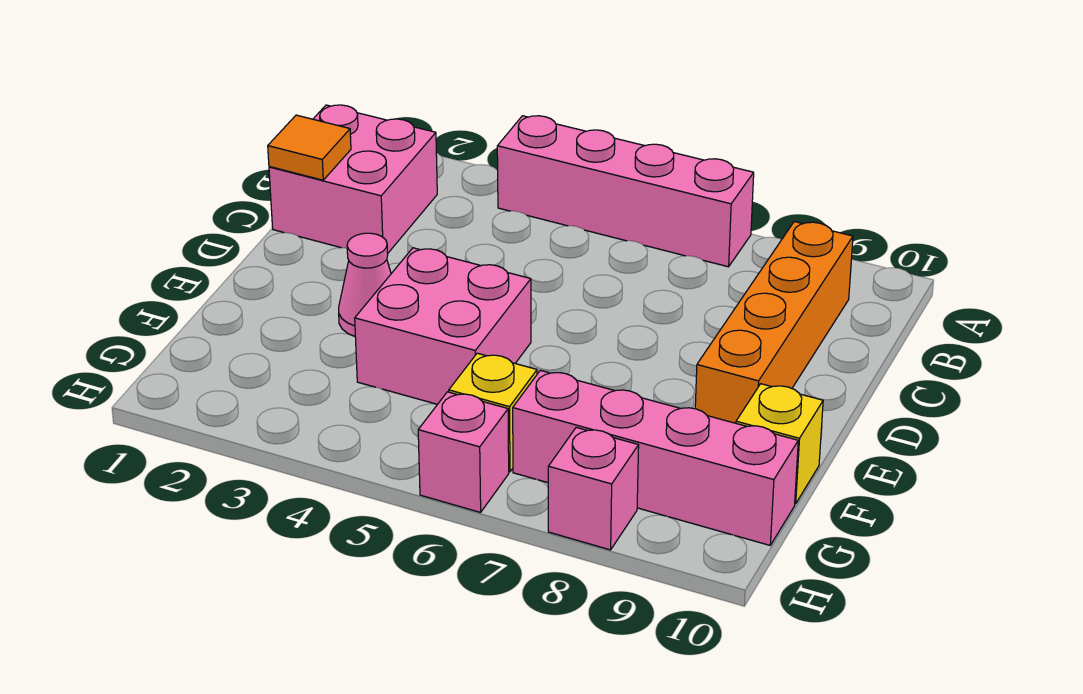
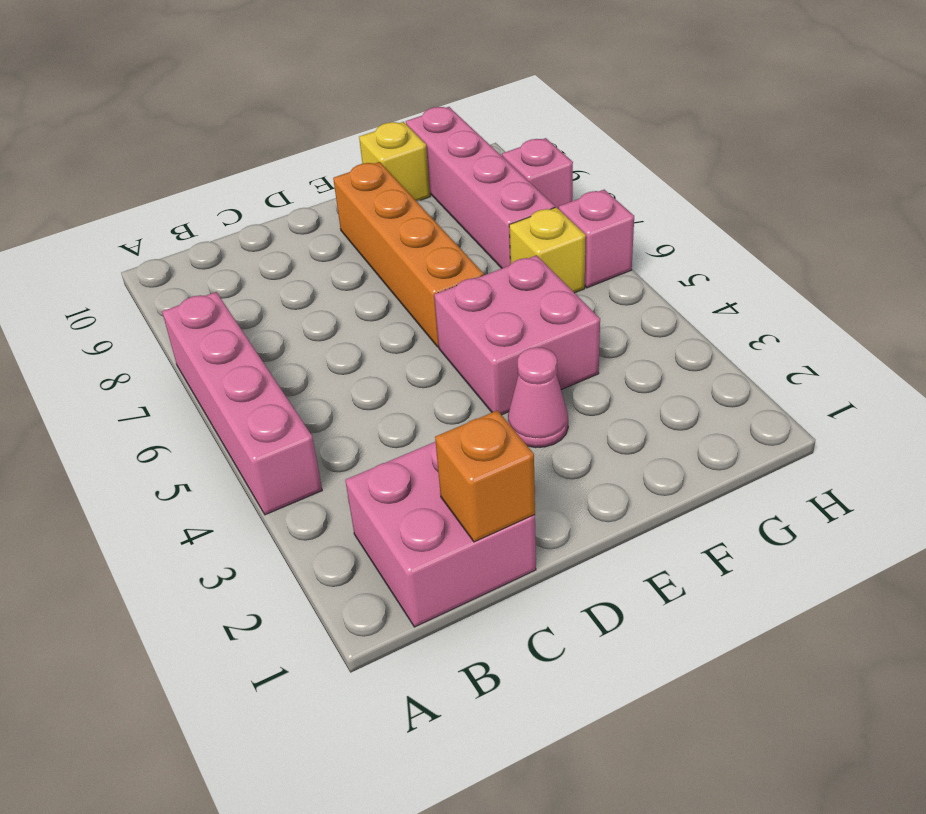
orange brick B9:E9 level 1 -> orange brick E6:E9 level 1
orange tile C1 level 2 -> orange brick C1 level 2

